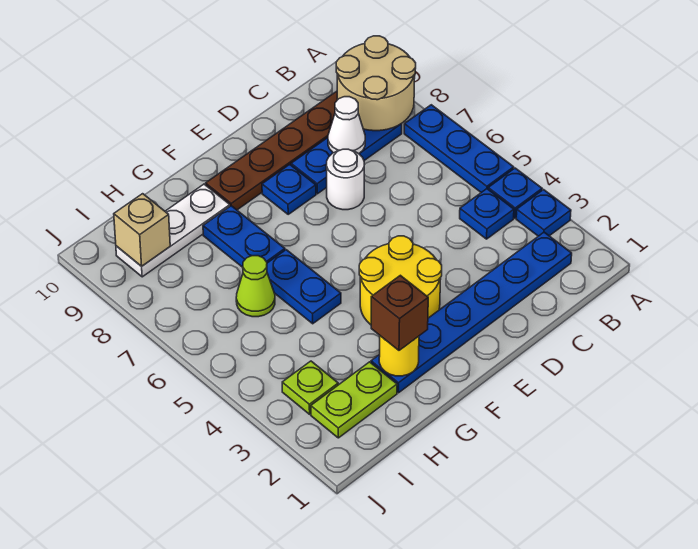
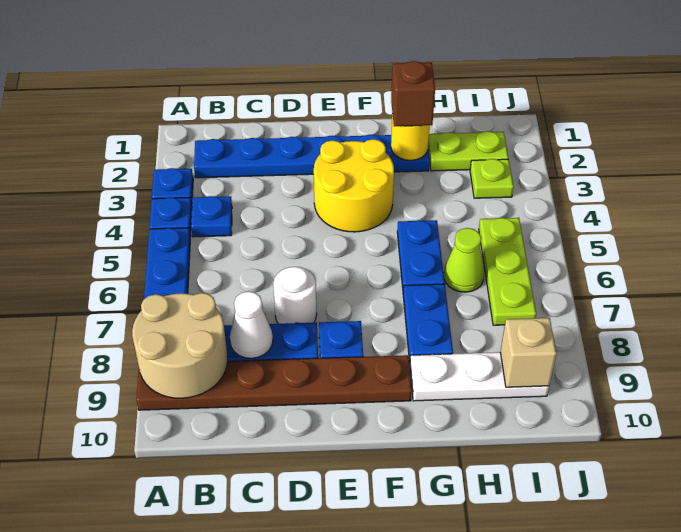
none -> lime plate I5:I7 level 1

